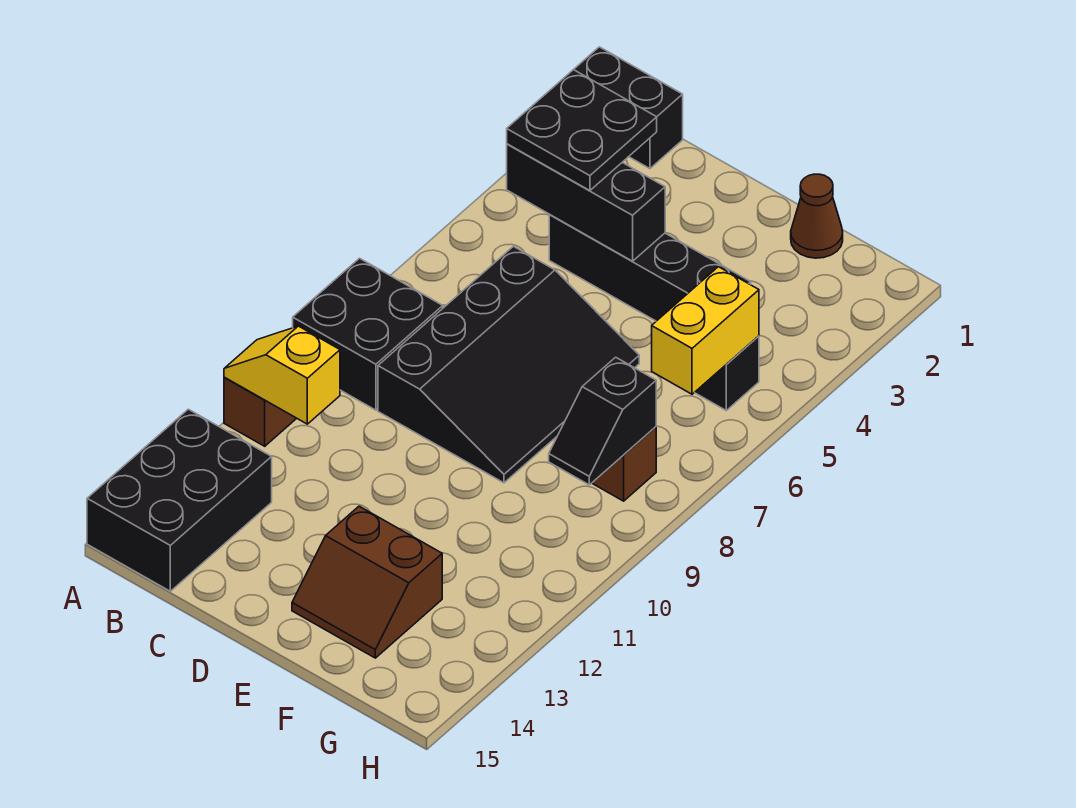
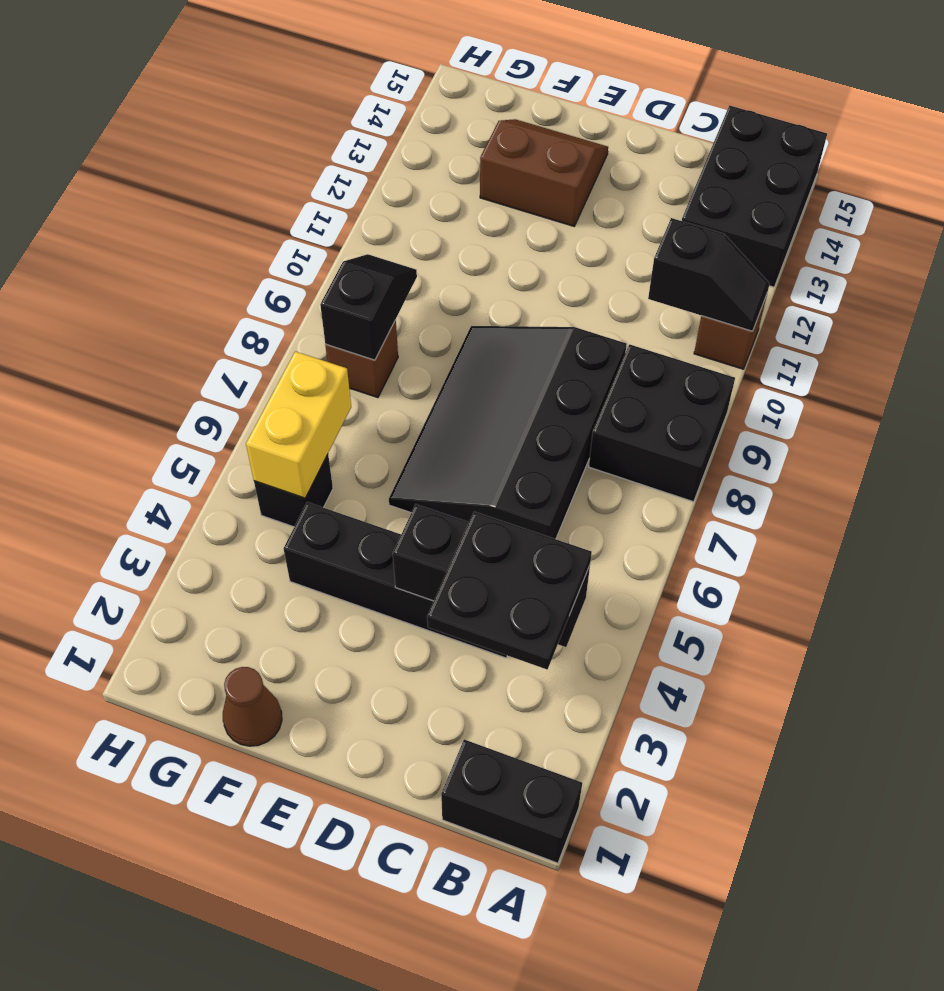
yellow slope A11:B11 level 2 top B -> black slope A11:B11 level 2 top B

